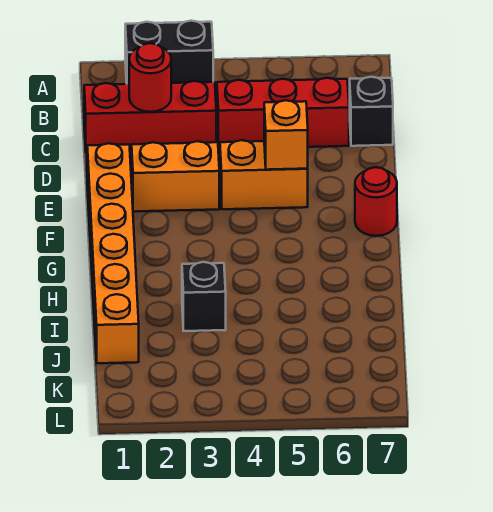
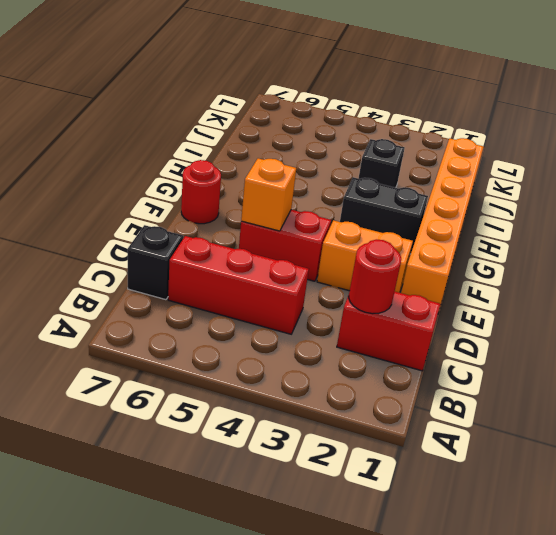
black brick A2:A3 level 1 -> black brick G2:G3 level 1
red brick C1:C3 level 1 -> red brick C1:C2 level 1
orange brick E4:E5 level 1 -> red brick E4:E5 level 1

